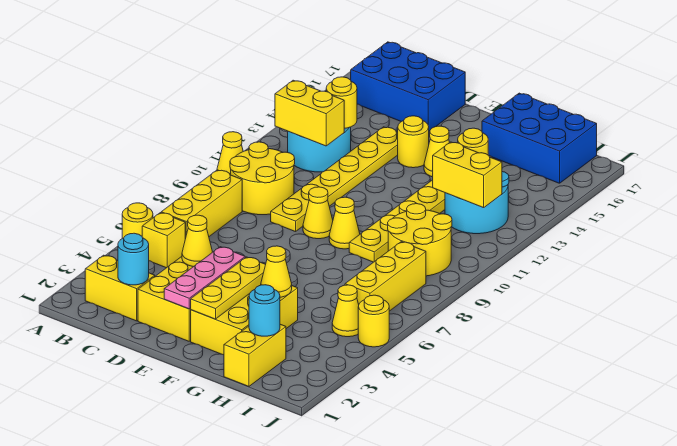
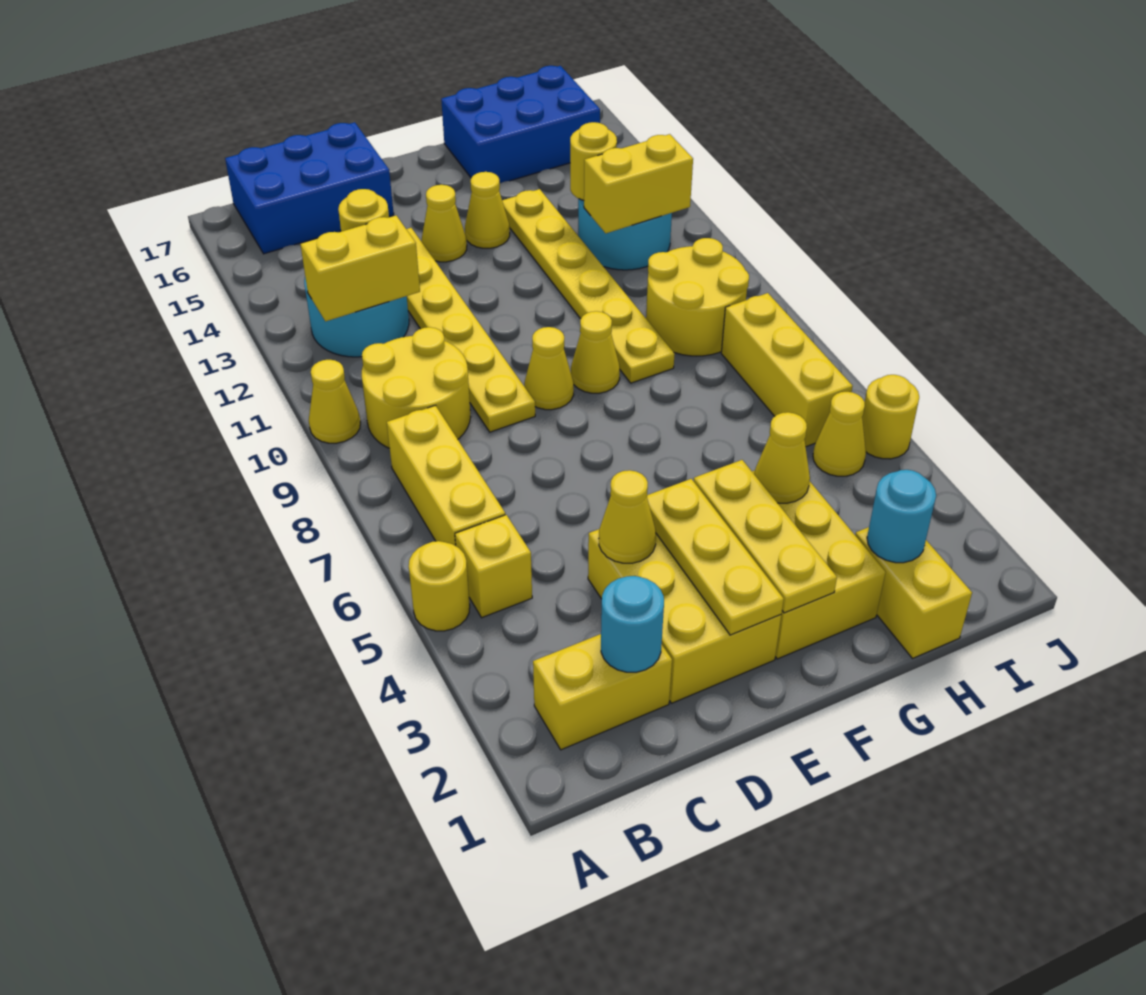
pink plate E2:E4 level 2 -> yellow plate E2:E4 level 2
yellow round brick E14 level 1 -> yellow cone E14 level 1

